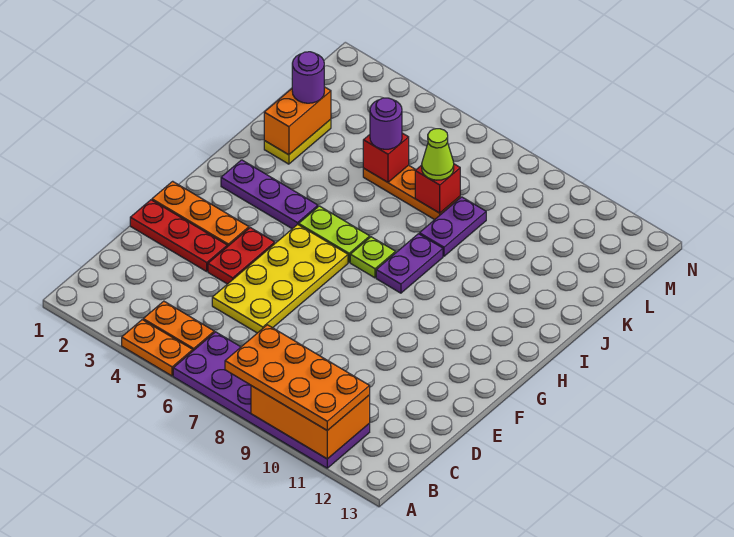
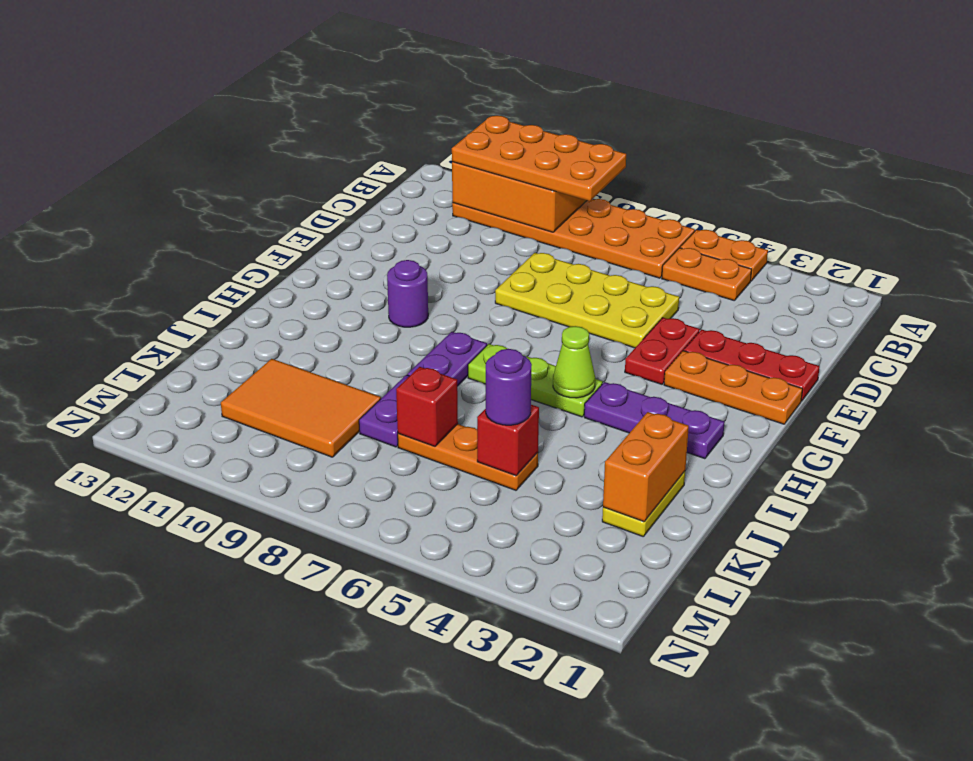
purple plate A6:B11 level 1 -> orange plate A6:B11 level 1
yellow plate D5:G6 level 1 -> yellow plate D5:E8 level 1
purple round brick K2 level 3 -> purple round brick G10 level 1
lime cone K7 level 3 -> lime cone H5 level 2
none -> orange tile K9:L11 level 1

